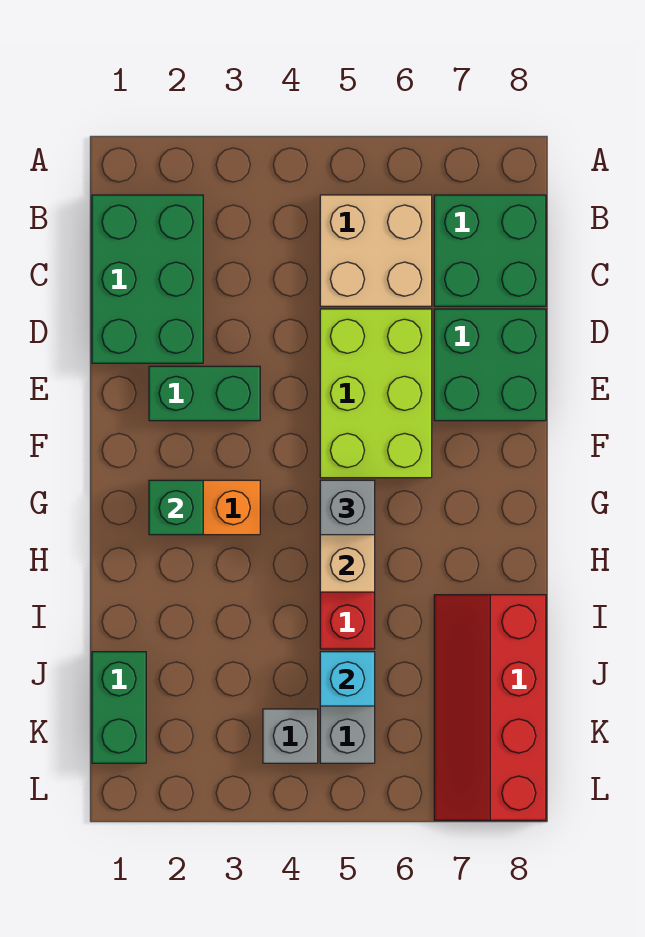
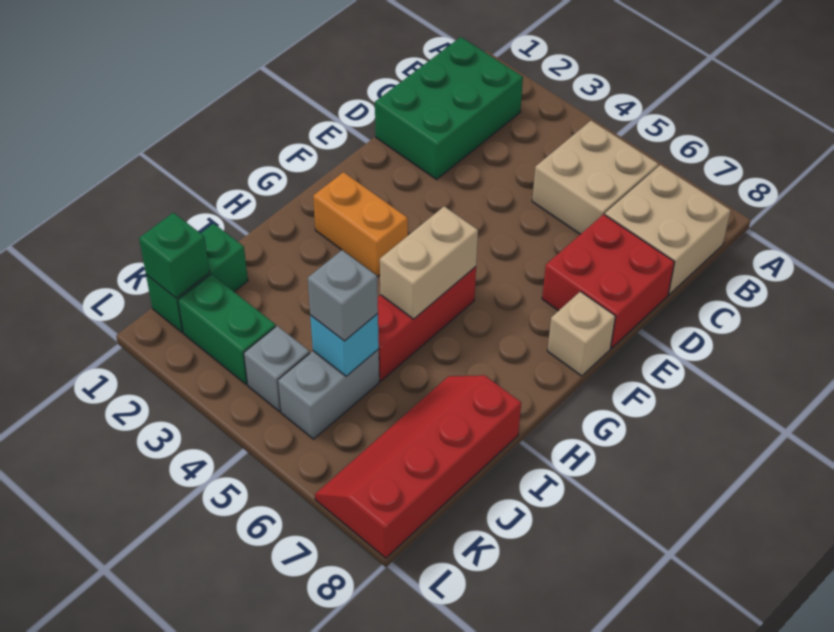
green brick B7:C8 level 1 -> tan brick B7:C8 level 1
lime brick D5:F6 level 1 -> none
green brick D7:E8 level 1 -> red brick D7:E8 level 1
green brick E2:E3 level 1 -> green brick K2:K3 level 1
none -> tan brick F8 level 1
green brick G2 level 2 -> green brick K1 level 2
grey brick G5 level 3 -> grey brick J5 level 3

